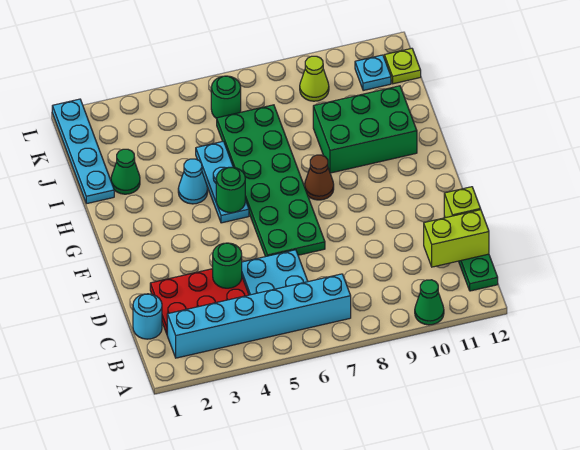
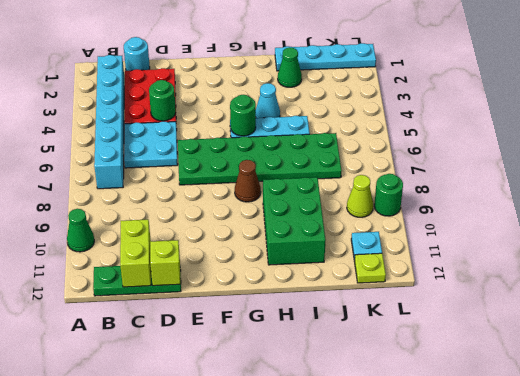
green round brick K6 level 1 -> green round brick L9 level 1

